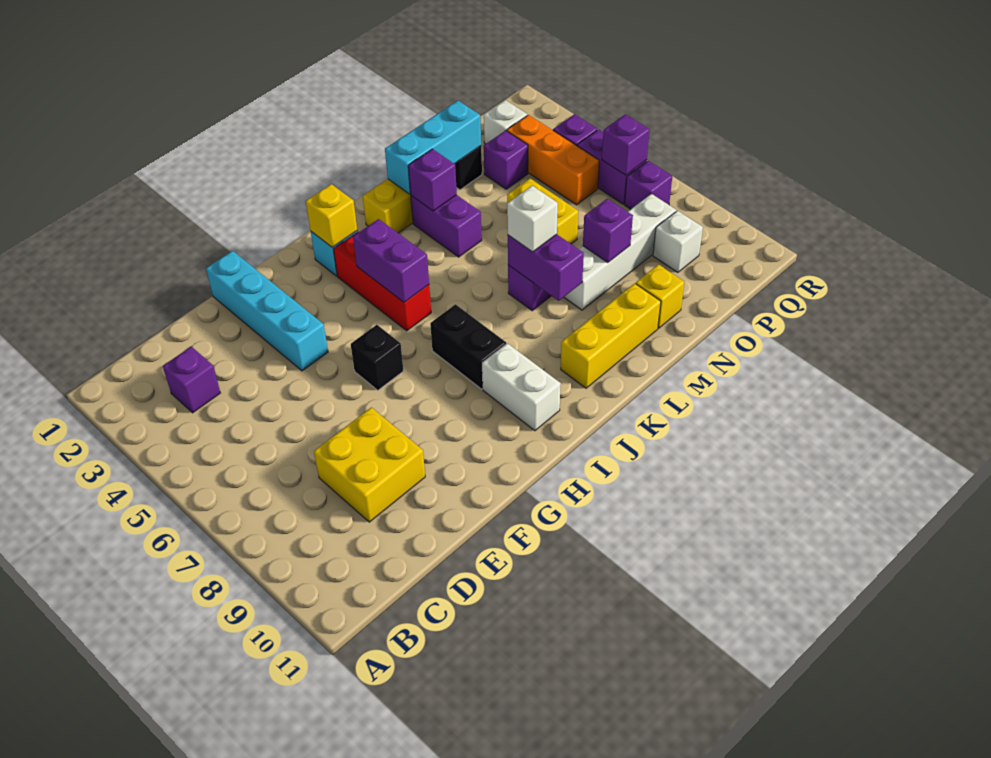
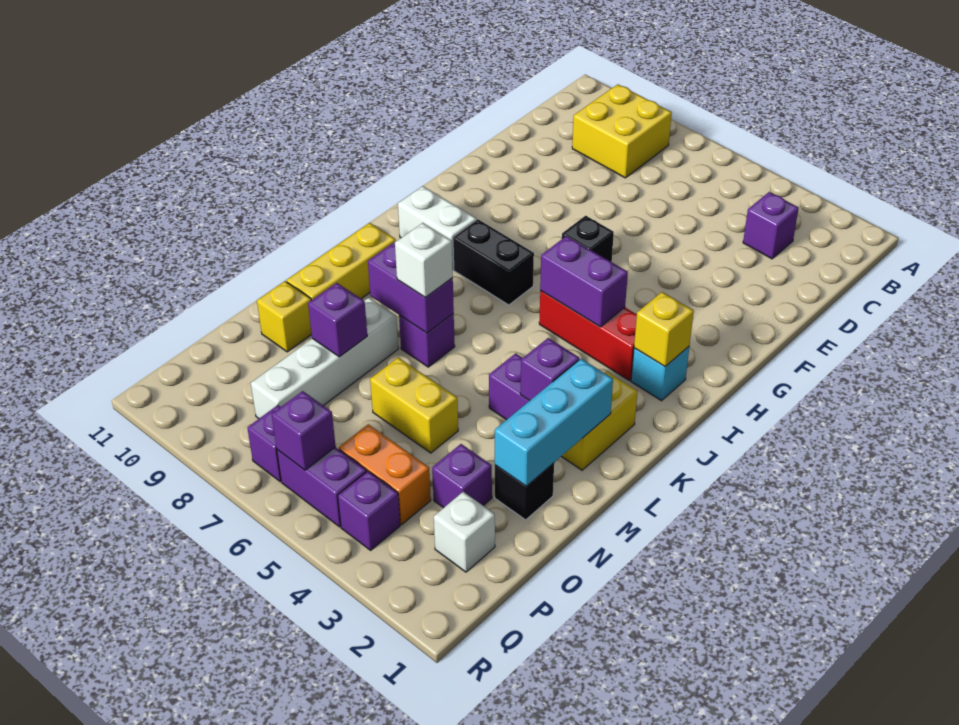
yellow brick D8:E9 level 1 -> yellow brick B8:C9 level 1
cyan brick F1:F4 level 1 -> none
orange brick P3:P5 level 1 -> orange brick P4:P5 level 1
white brick P9 level 1 -> none

